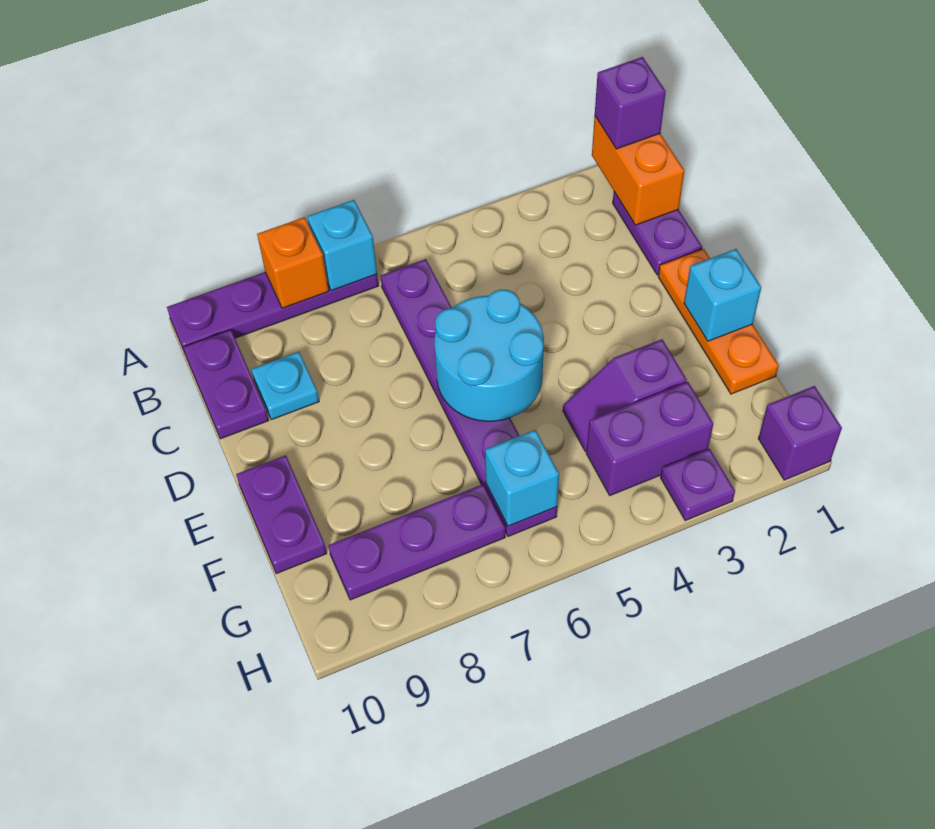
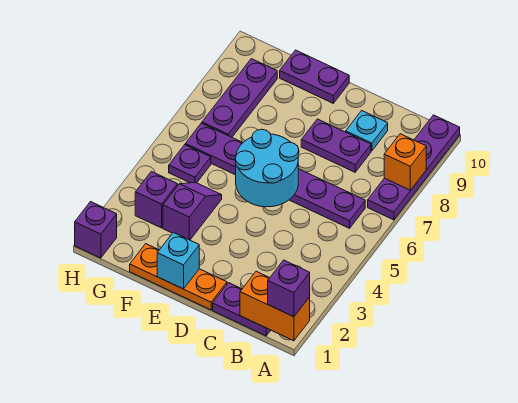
cyan brick A7 level 2 -> none
purple plate B10:C10 level 1 -> purple plate C8:D8 level 1
purple brick G3:G4 level 1 -> purple brick G3 level 1
cyan brick G6 level 2 -> none
purple plate H3 level 1 -> purple plate G5 level 1

